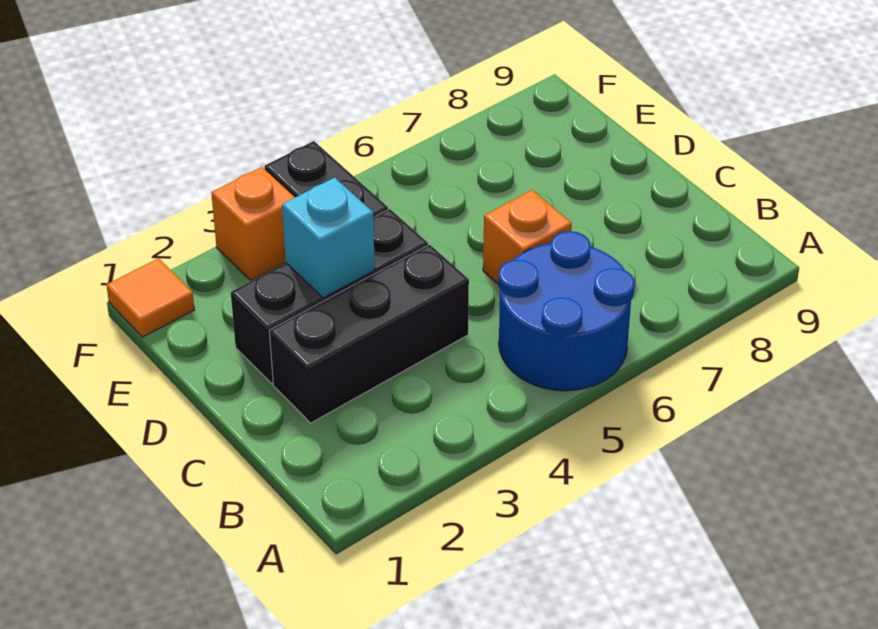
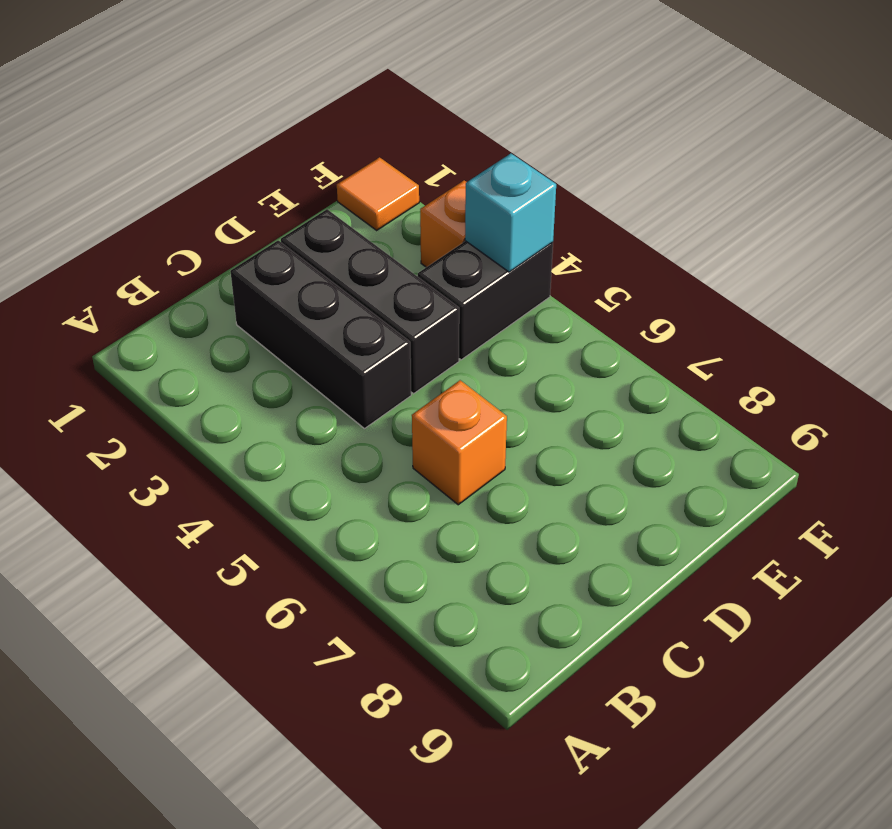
blue round brick A5:B6 level 1 -> none
cyan brick D3 level 2 -> cyan brick F4 level 2

